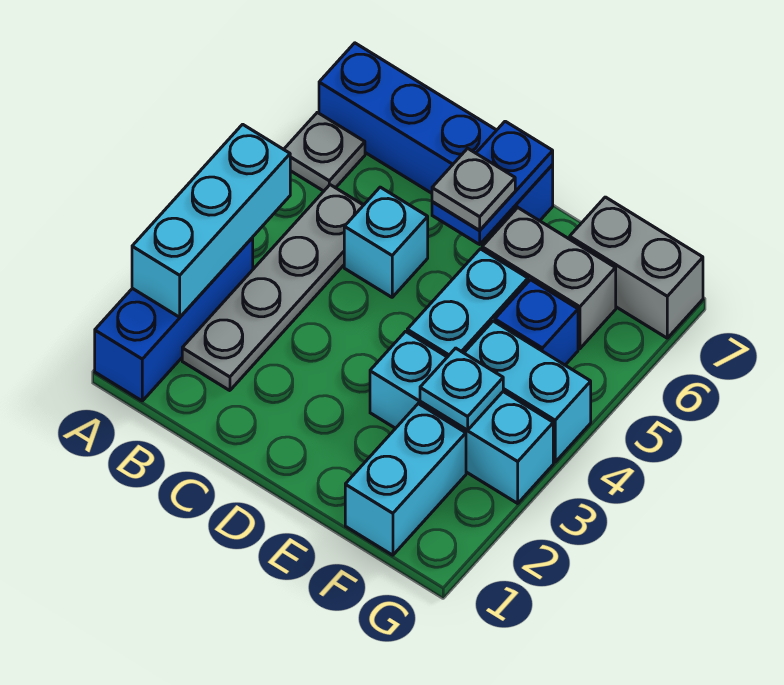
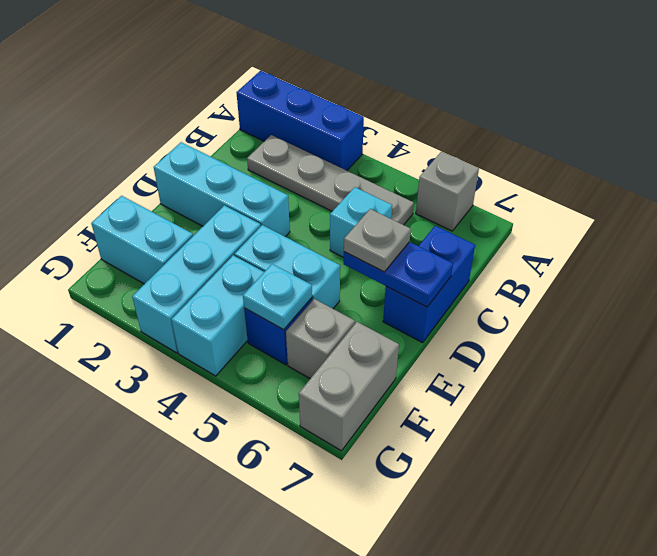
cyan brick A2:A4 level 2 -> cyan brick D1:D3 level 1
grey plate A6 level 1 -> grey brick A6 level 1
blue brick A7:D7 level 1 -> blue brick C7:D7 level 1
grey brick E6:F6 level 1 -> grey brick F6 level 1
cyan plate F3 level 2 -> cyan plate F5 level 2

